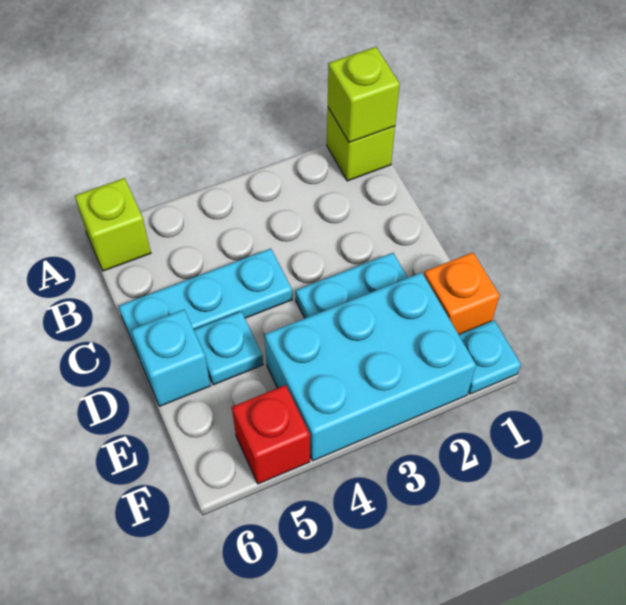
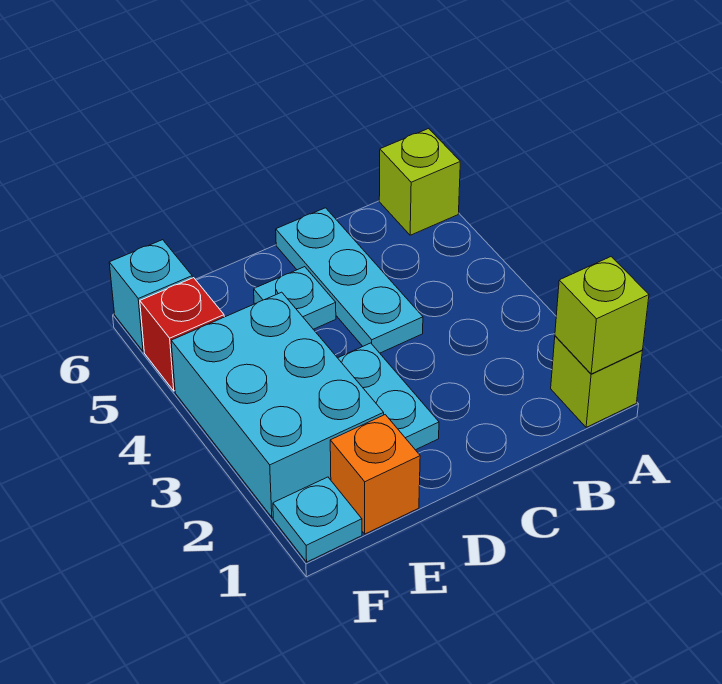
cyan brick D6 level 1 -> cyan brick F6 level 1

